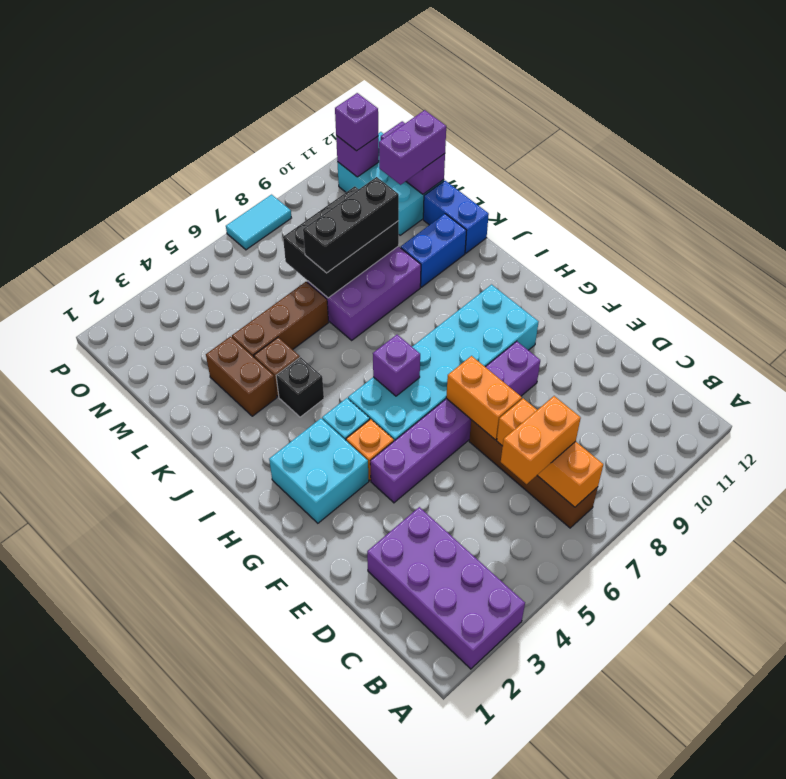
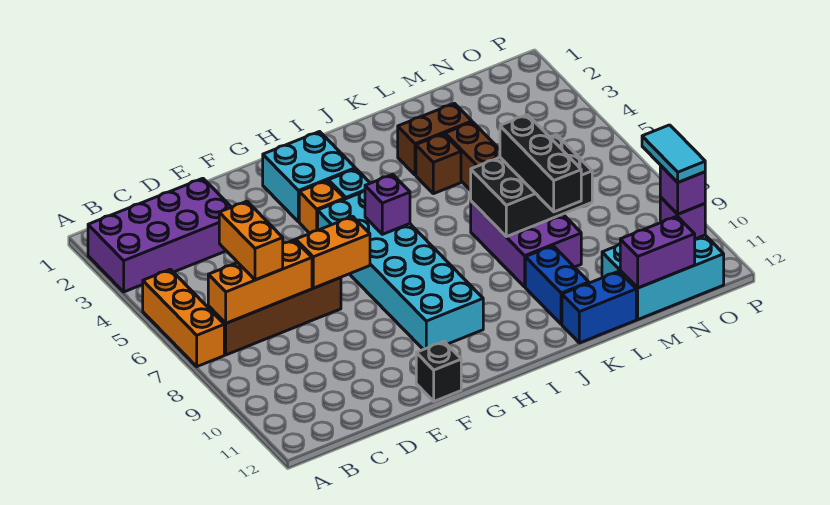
none -> orange brick A5:A7 level 1
purple brick F4:F9 level 1 -> none
black brick J4 level 1 -> black brick F12 level 1
black brick L7:M9 level 2 -> black brick K7:M8 level 2
purple brick M11:M12 level 3 -> none
cyan tile P7:P8 level 1 -> cyan tile O10:O11 level 4

